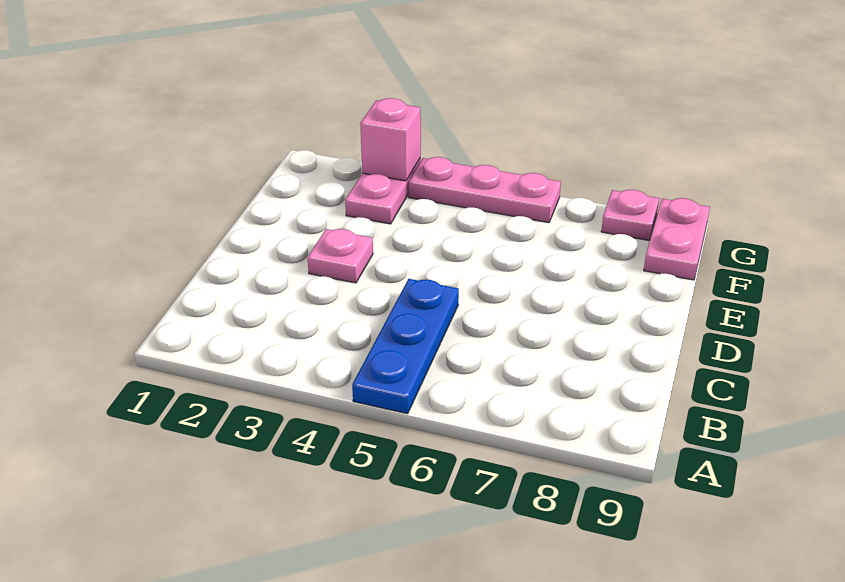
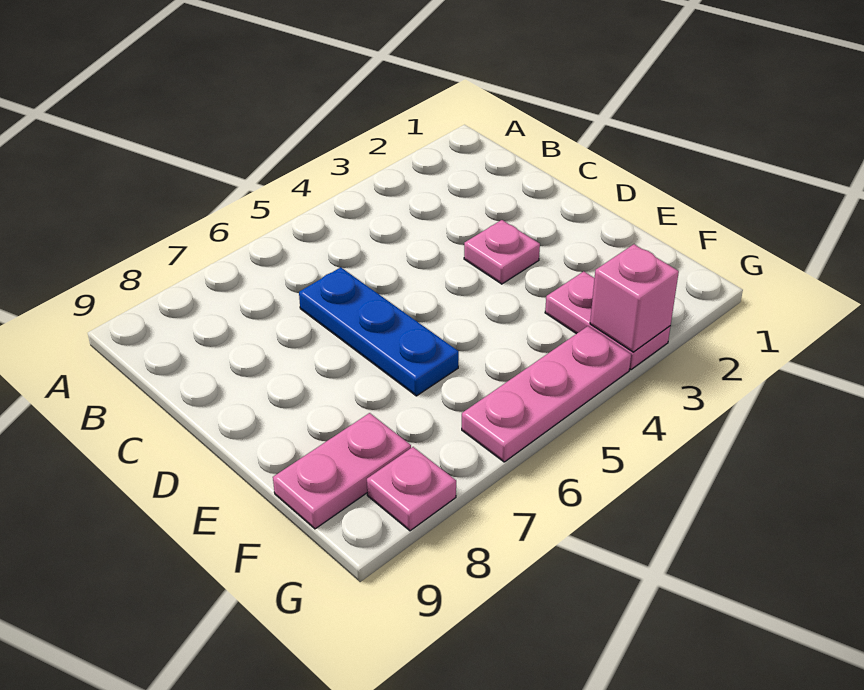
blue plate A5:C5 level 1 -> blue plate C6:E6 level 1
pink plate F9:G9 level 1 -> pink plate F8:F9 level 1

